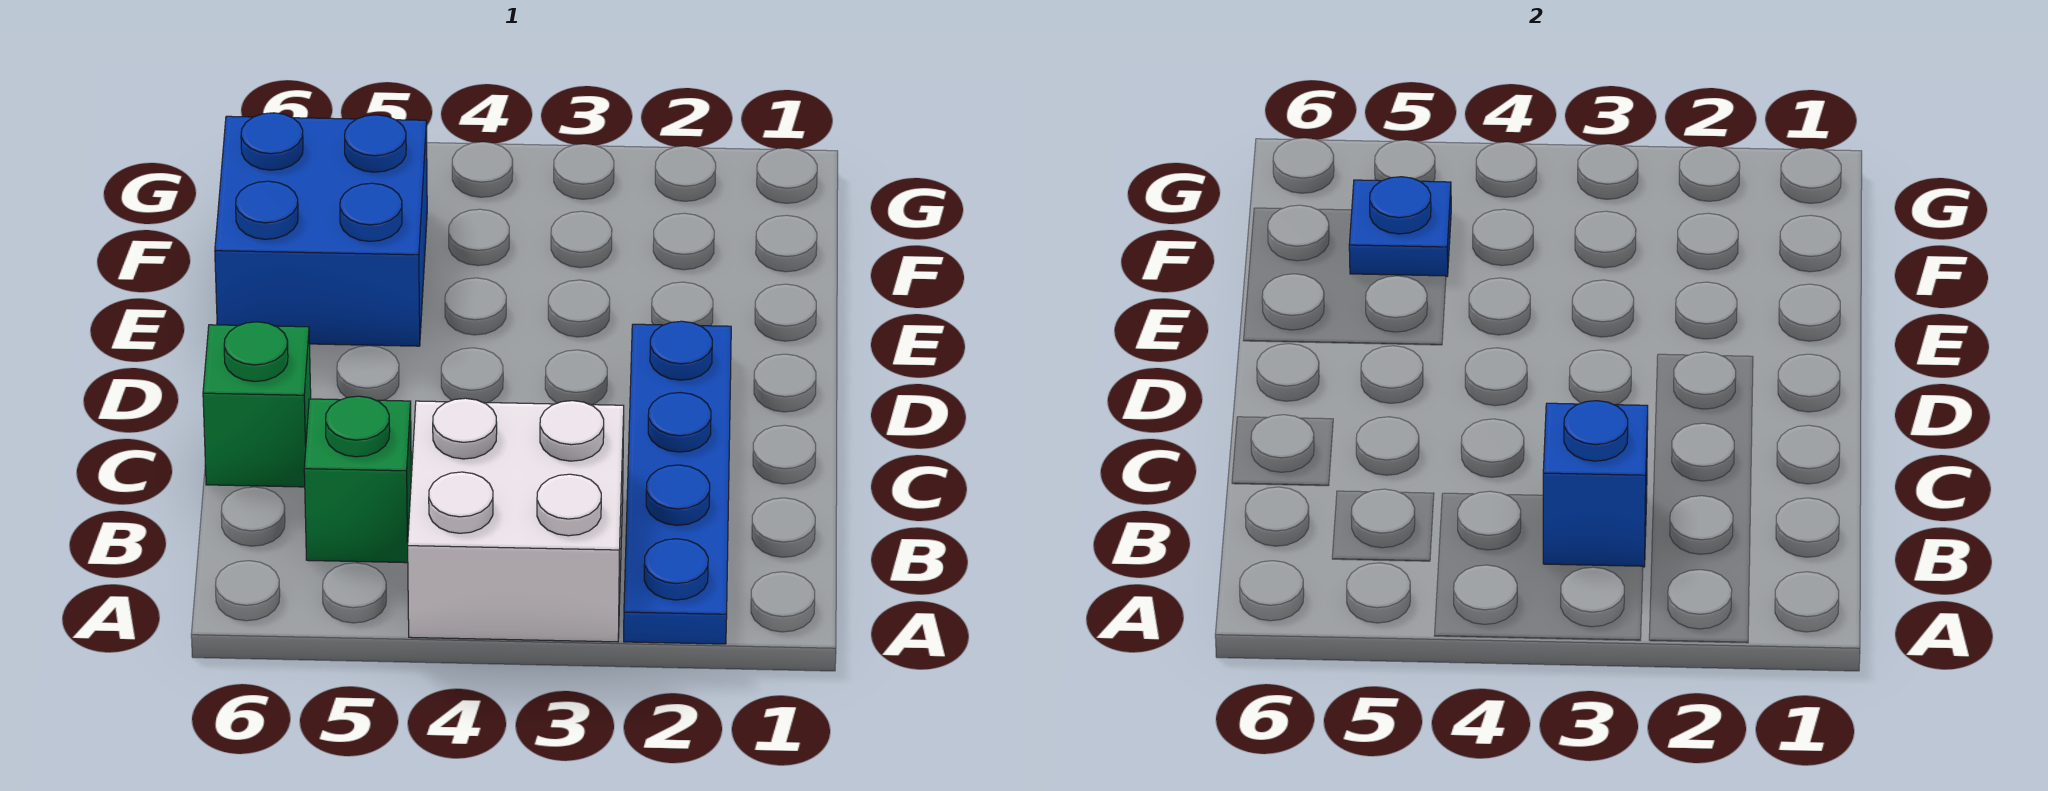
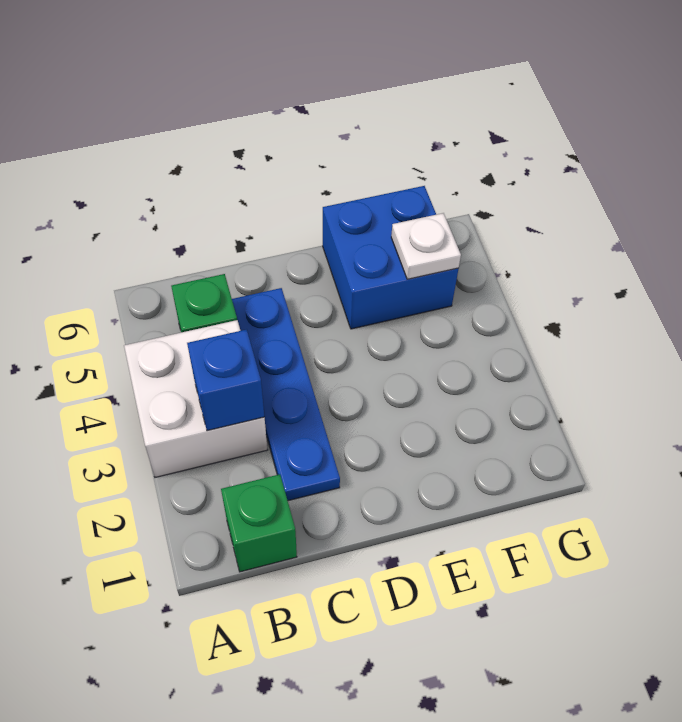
blue plate A2:D2 level 1 -> blue plate C2:C5 level 1
green brick C6 level 1 -> green brick B1 level 1
blue plate F5 level 2 -> white plate F5 level 2

